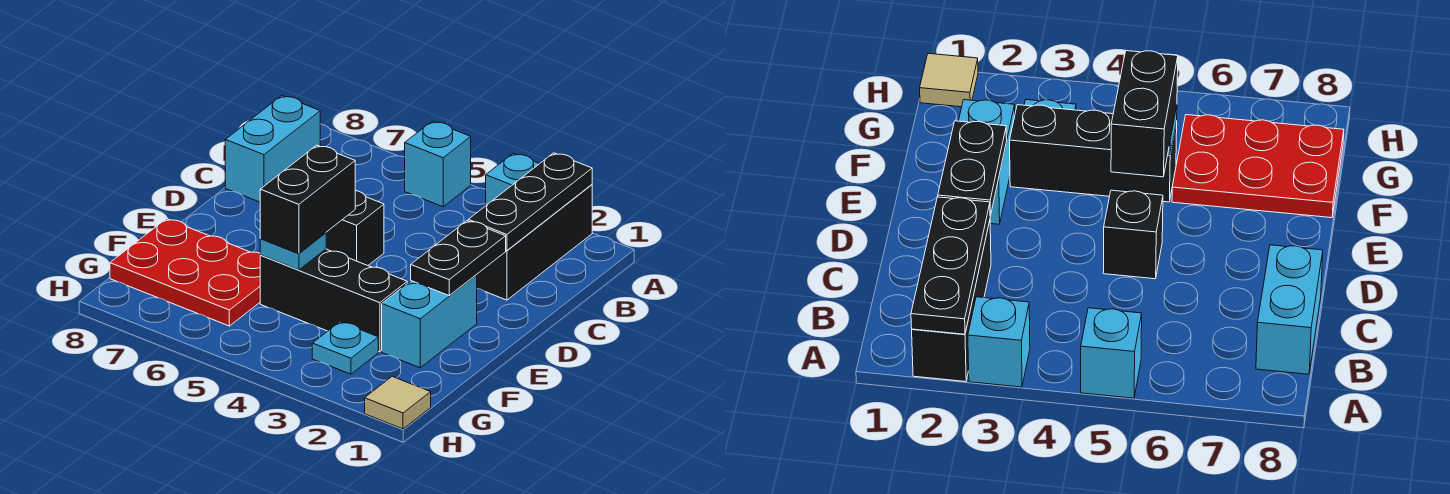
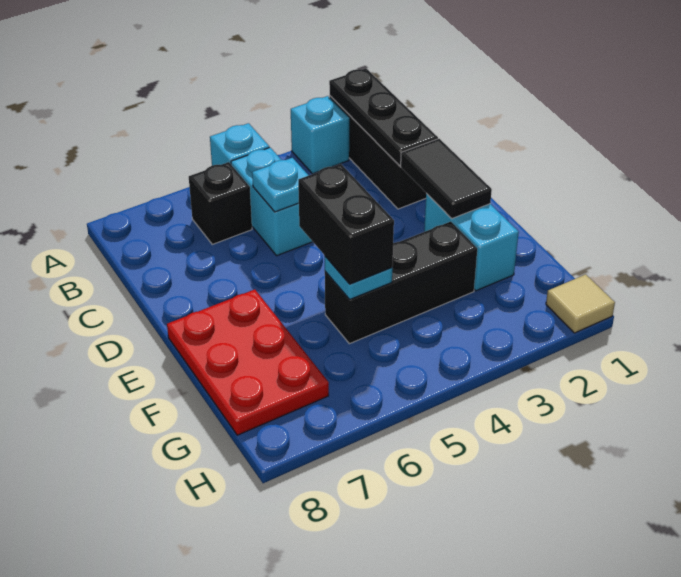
cyan brick B8:C8 level 1 -> cyan brick B5:C5 level 1
black plate D2:E2 level 2 -> black tile D2:E2 level 2
black brick D5 level 1 -> black brick B6 level 1
red plate F6:G8 level 1 -> red plate E7:G8 level 1
cyan plate G3 level 1 -> cyan plate C5 level 2

